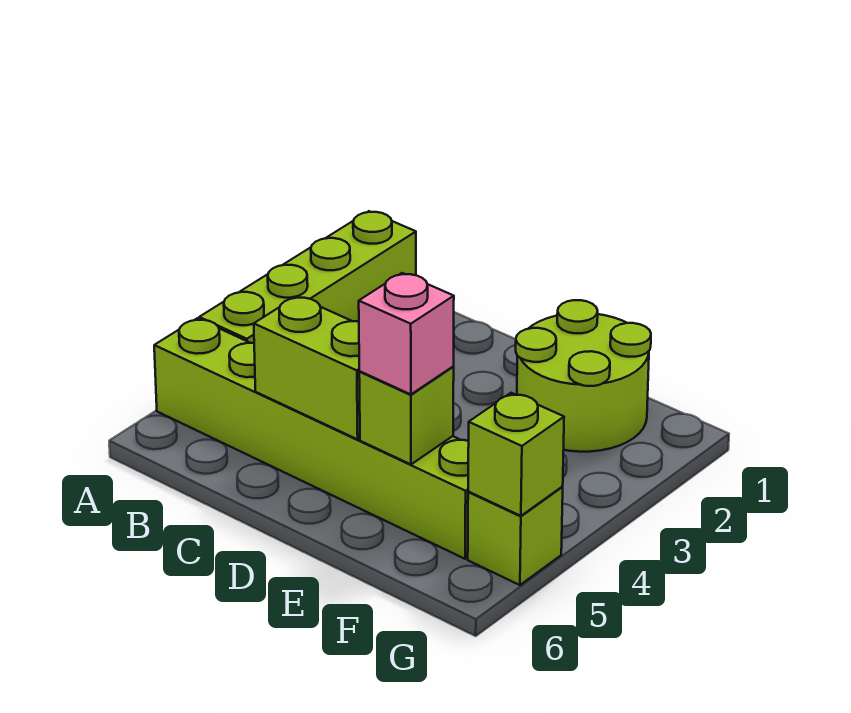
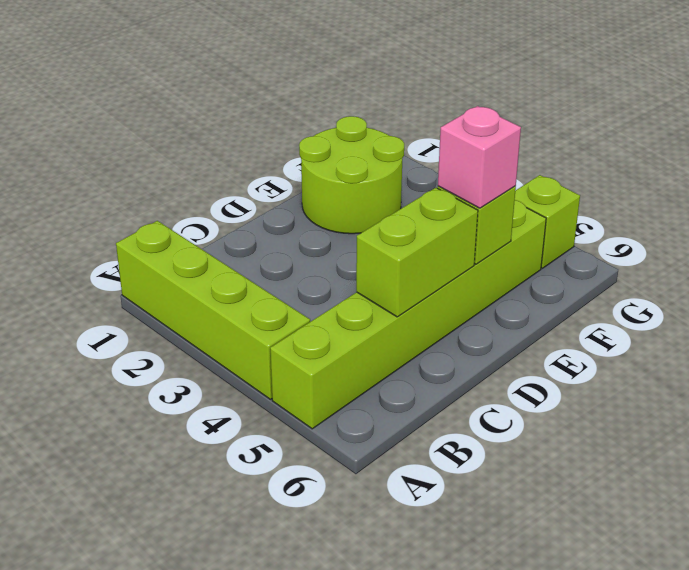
lime brick G5 level 2 -> none

